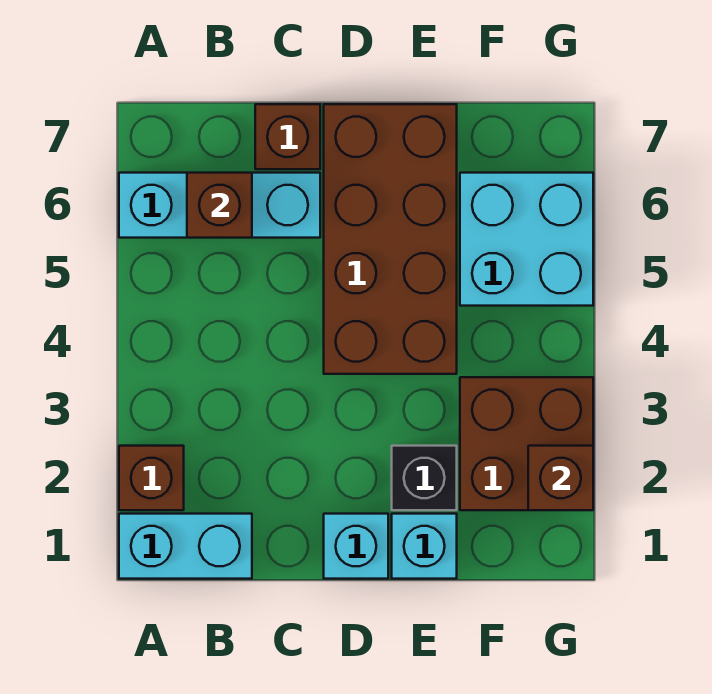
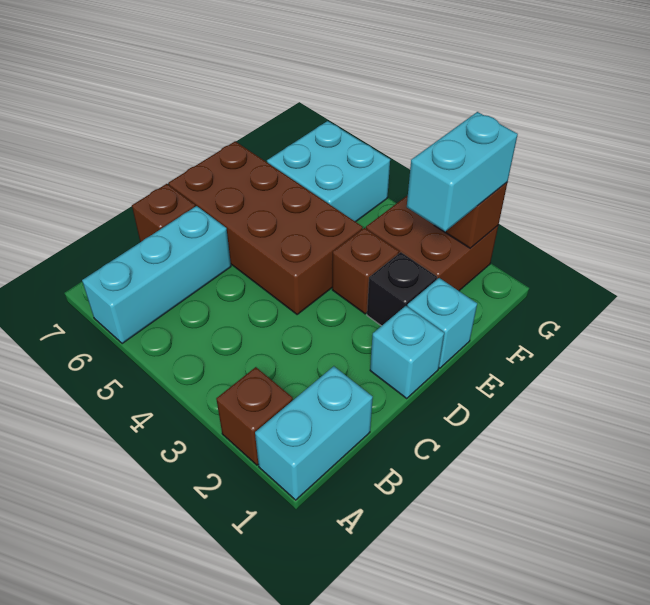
brown brick B6 level 2 -> brown brick E3 level 1
none -> cyan brick F2:G2 level 3

